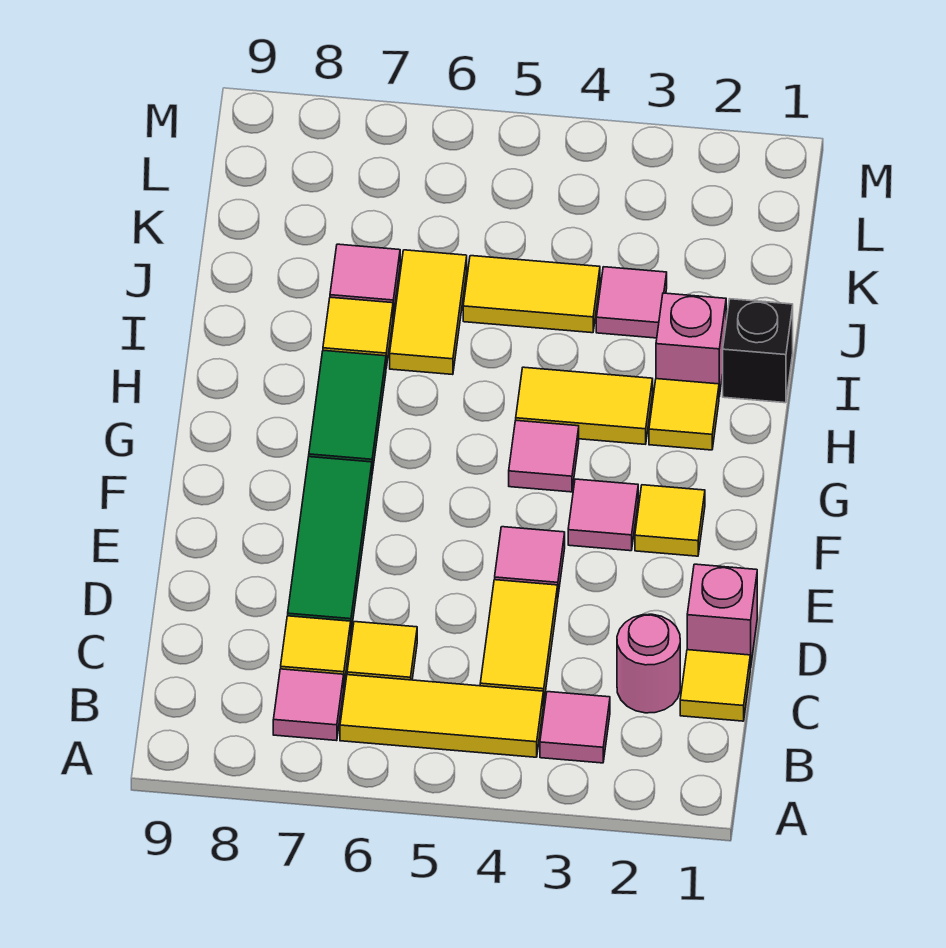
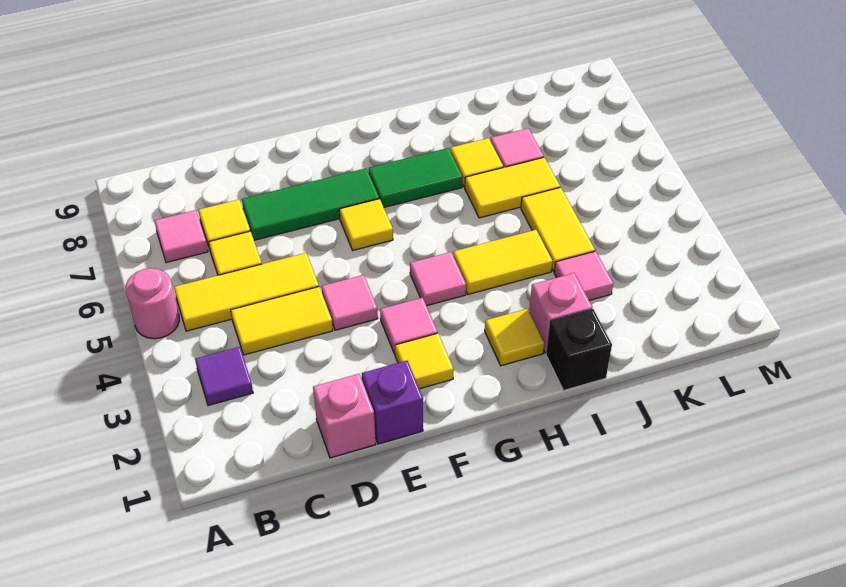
pink tile B3 level 1 -> purple tile B3 level 1
yellow tile B4:B6 level 1 -> yellow tile B5:D5 level 1
yellow tile C1 level 1 -> yellow tile F6 level 1
pink round brick C2 level 1 -> pink round brick A5 level 1
none -> purple brick E1 level 1
yellow tile H3:H4 level 1 -> yellow tile H4:I4 level 1

